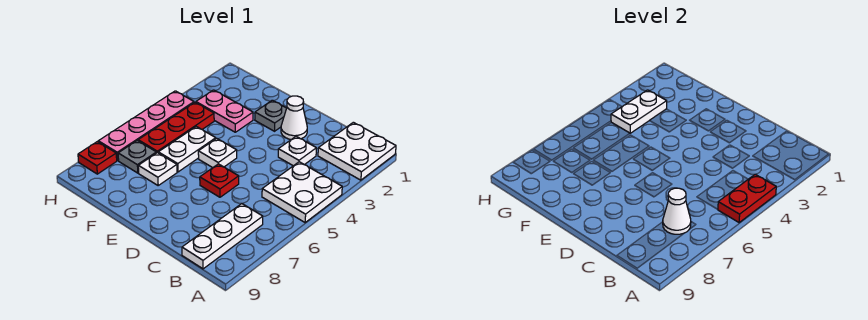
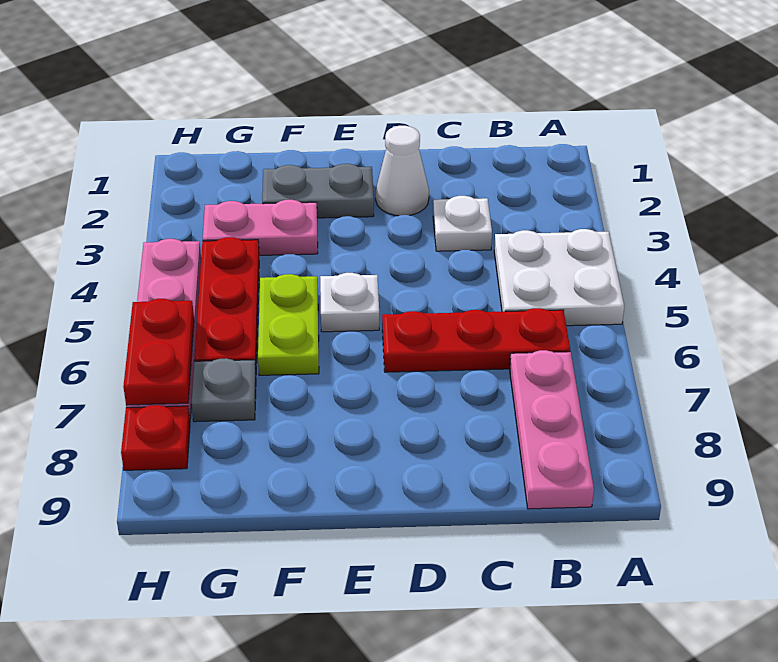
white plate A1:B2 level 1 -> none
red plate A4:A5 level 2 -> red plate H6:H7 level 2
white plate B7:B9 level 1 -> pink plate B7:B9 level 1
white cone B7 level 2 -> none
red plate D6 level 1 -> red plate B6:D6 level 1
grey plate E2 level 1 -> grey plate E2:F2 level 1
white plate F5:F6 level 1 -> lime plate F5:F6 level 1
white plate F7 level 1 -> none
white plate G3:G4 level 2 -> none

